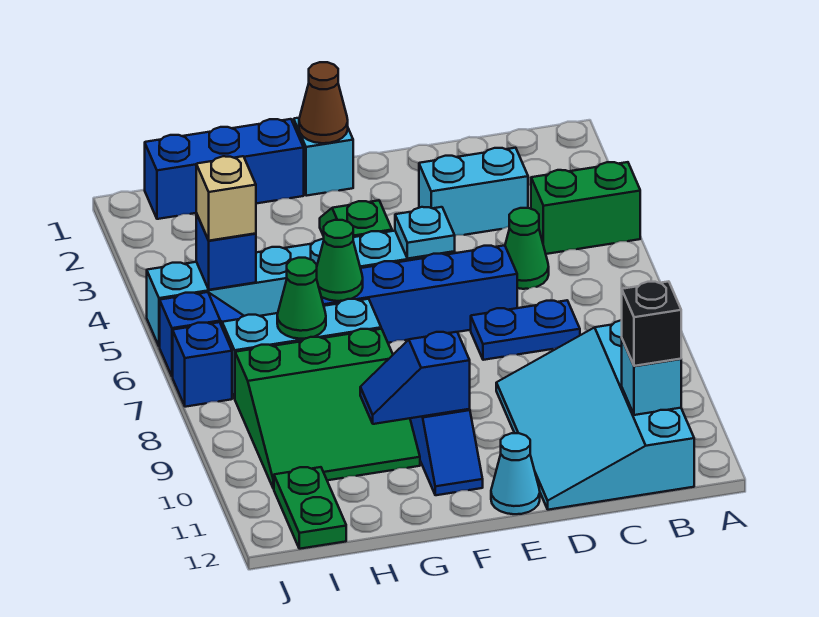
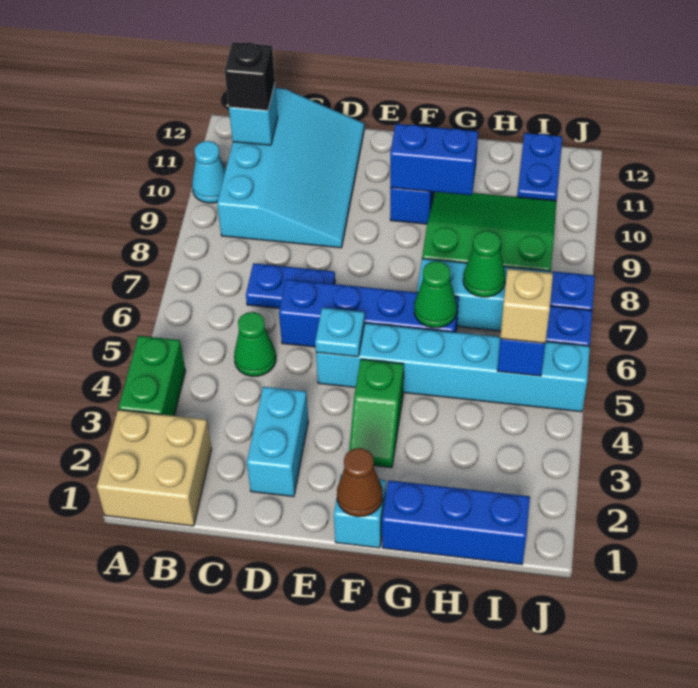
none -> tan brick A1:B2 level 1
green brick A4:B4 level 1 -> green brick A3:A4 level 1
cyan brick C3:D3 level 1 -> cyan brick D2:D3 level 1
cyan cone E12 level 1 -> cyan cone A10 level 1
blue slope F10:G10 level 2 top F -> blue brick F10:G10 level 2
green plate I11:I12 level 1 -> blue plate I11:I12 level 1

